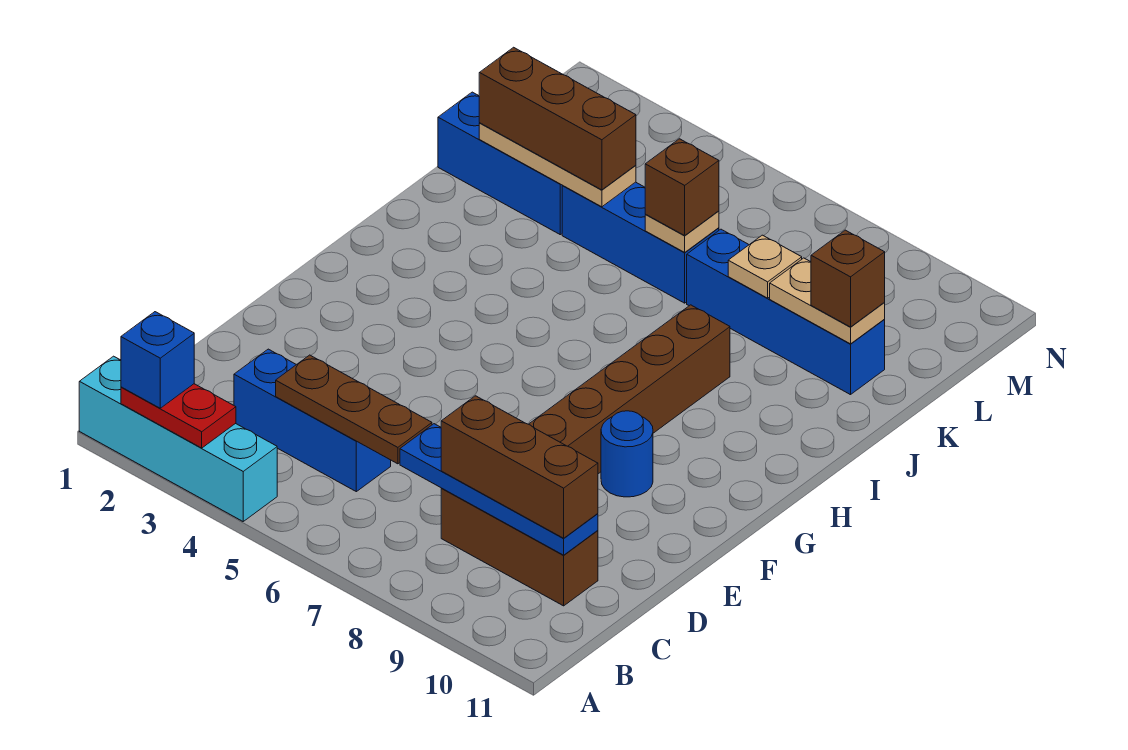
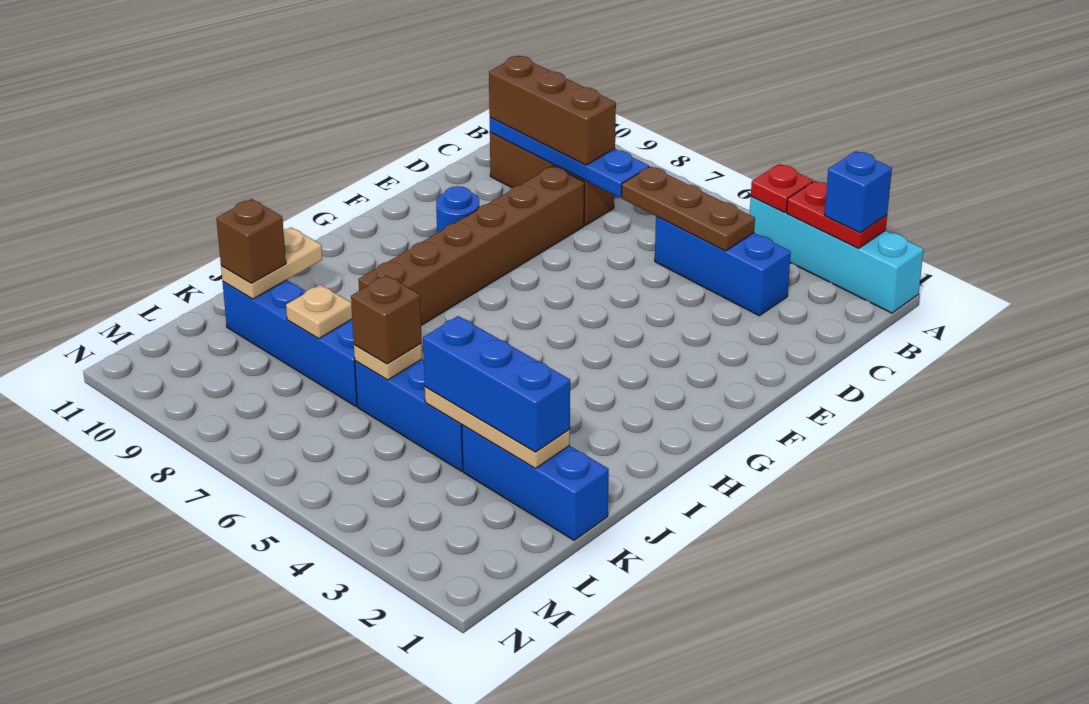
none -> red plate A4 level 2
brown brick K2:K4 level 3 -> blue brick K2:K4 level 3
tan plate K9:K10 level 2 -> tan plate J10:K10 level 2

